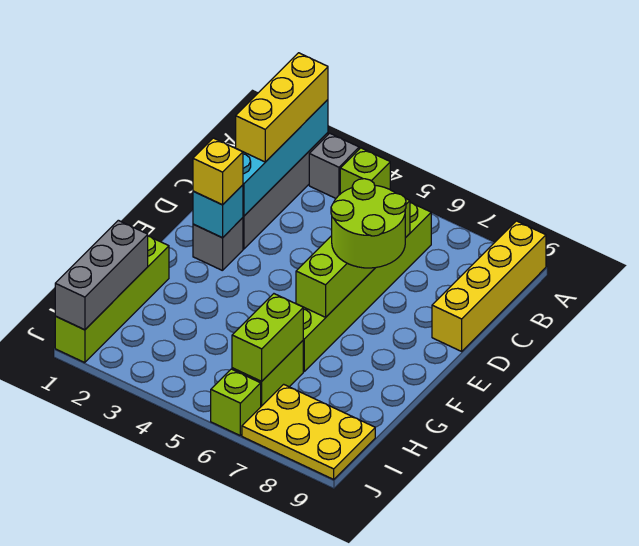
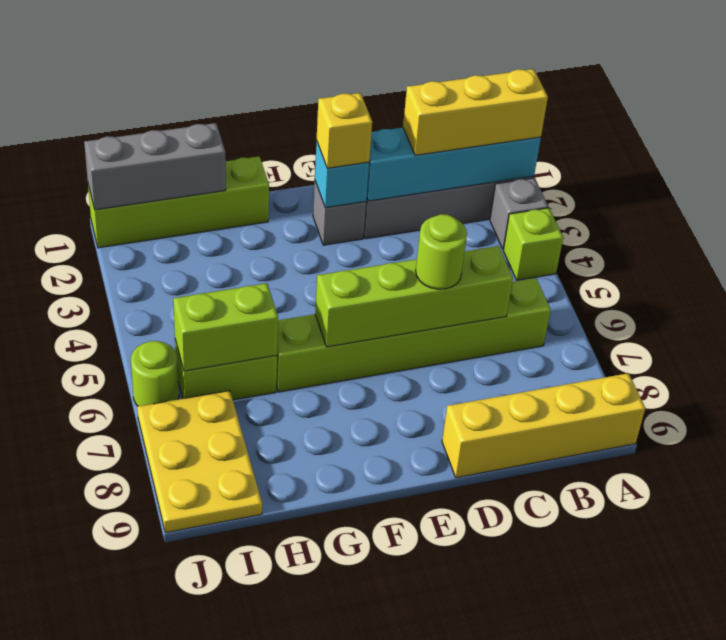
lime round brick D6:E7 level 3 -> lime round brick D6 level 3
lime brick J6 level 1 -> lime round brick J6 level 1

